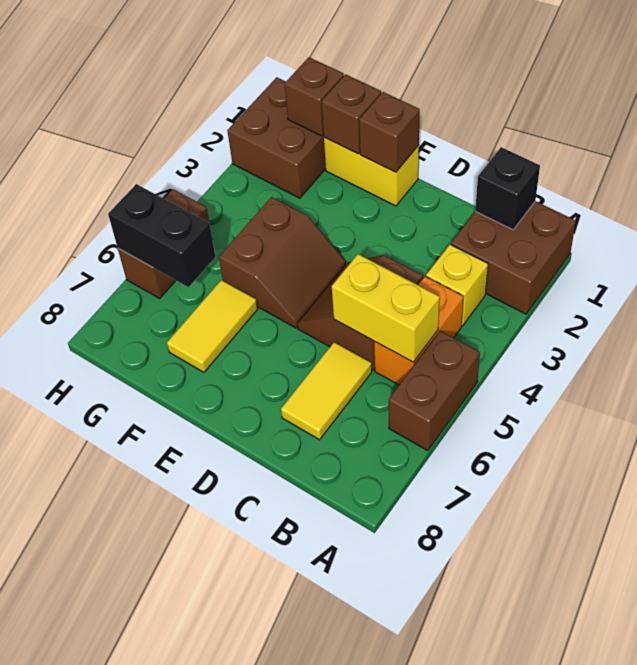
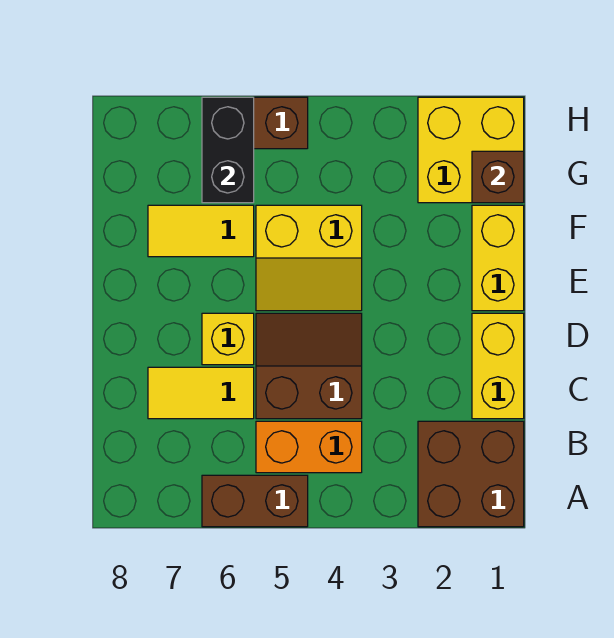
black brick B1 level 2 -> none
yellow brick B3 level 1 -> yellow brick D6 level 1
yellow brick B5:C5 level 2 -> yellow brick C1:D1 level 1
brown brick E1 level 2 -> none
brown slope E4:F5 level 1 top F -> yellow slope E4:F5 level 1 top F
brown brick F1 level 2 -> none
brown brick G1:H2 level 1 -> yellow brick G1:H2 level 1

